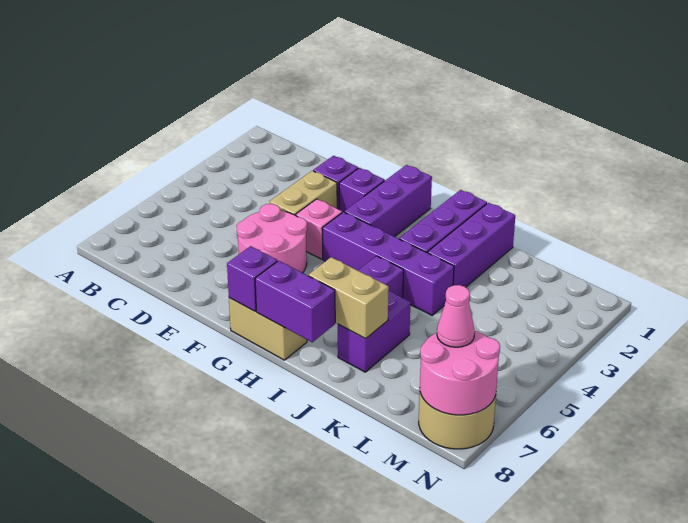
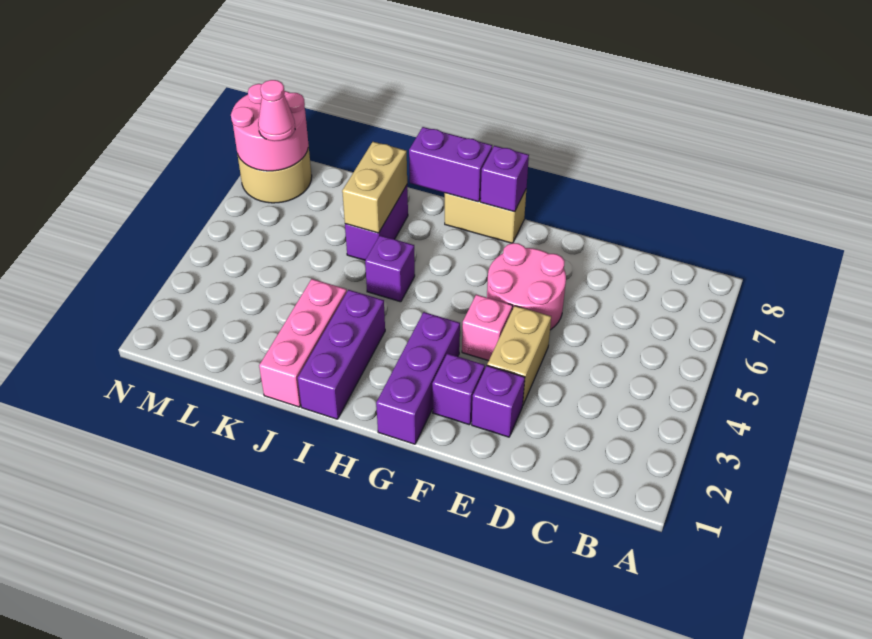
purple brick G4:J4 level 1 -> none
tan brick I7:J7 level 2 -> tan brick J6:J7 level 2
purple brick J1:J3 level 1 -> pink brick J1:J3 level 1

